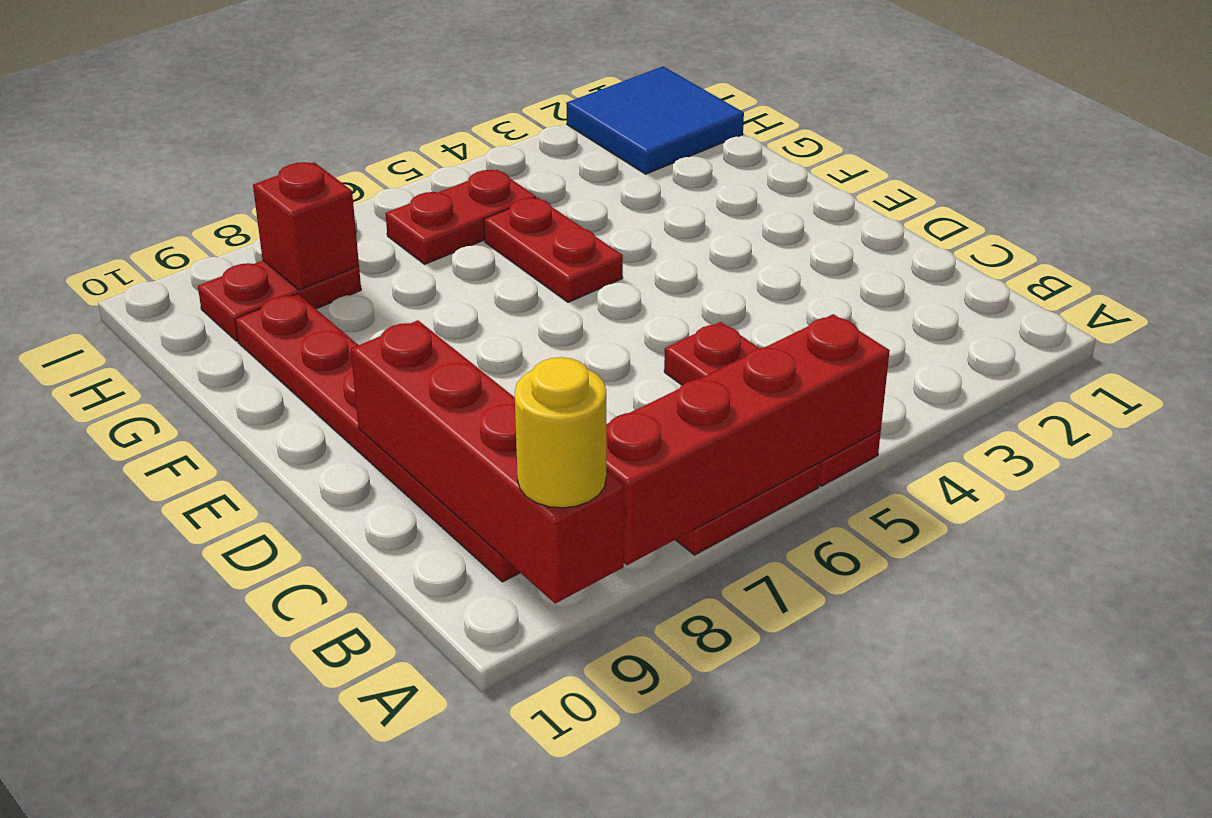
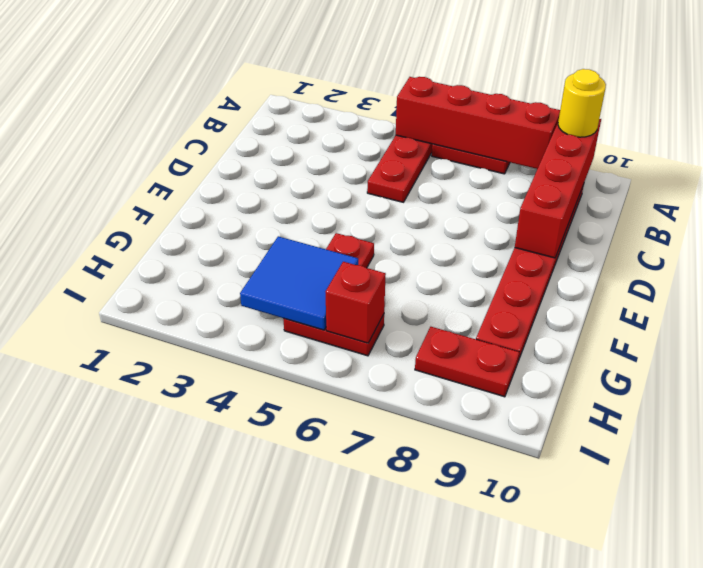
blue tile H1:I2 level 1 -> blue tile G4:H5 level 2
red brick H8 level 2 -> red brick H6 level 2

